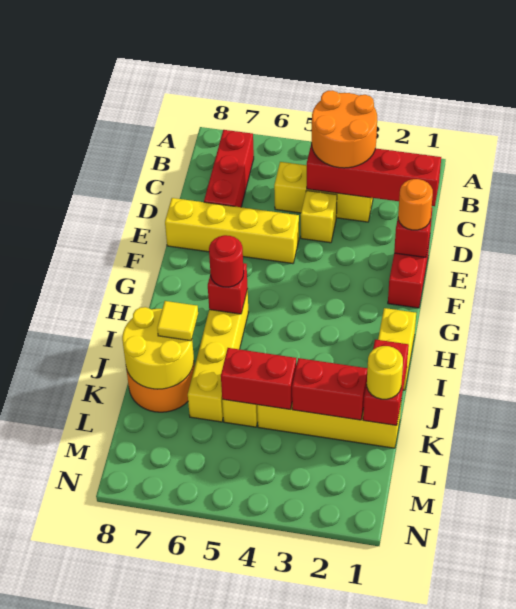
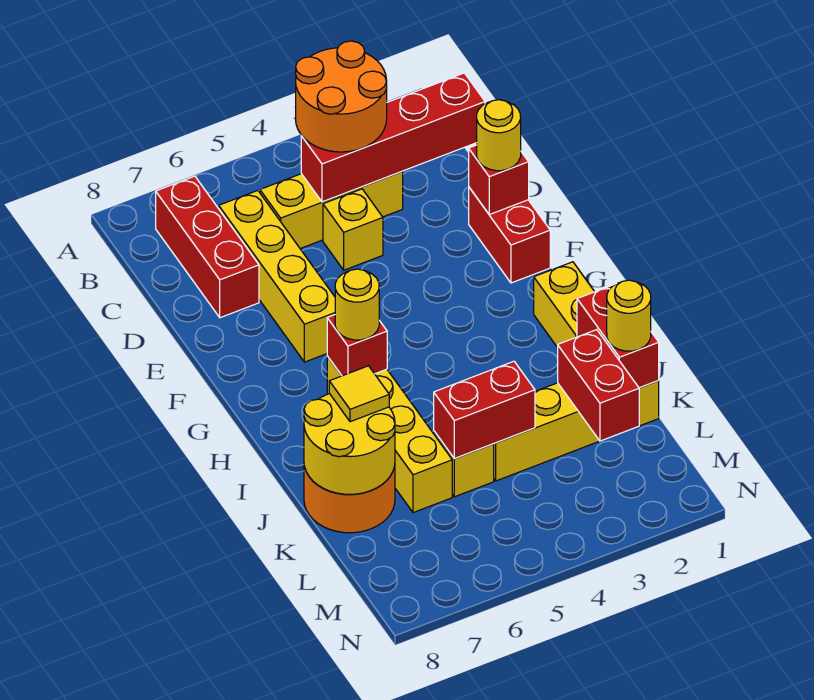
orange round brick E1 level 3 -> yellow round brick E1 level 3
yellow brick E5:E8 level 1 -> yellow brick C6:F6 level 1
red round brick H6 level 3 -> yellow round brick H6 level 3
red brick K2:K3 level 2 -> red brick K2:L2 level 2

